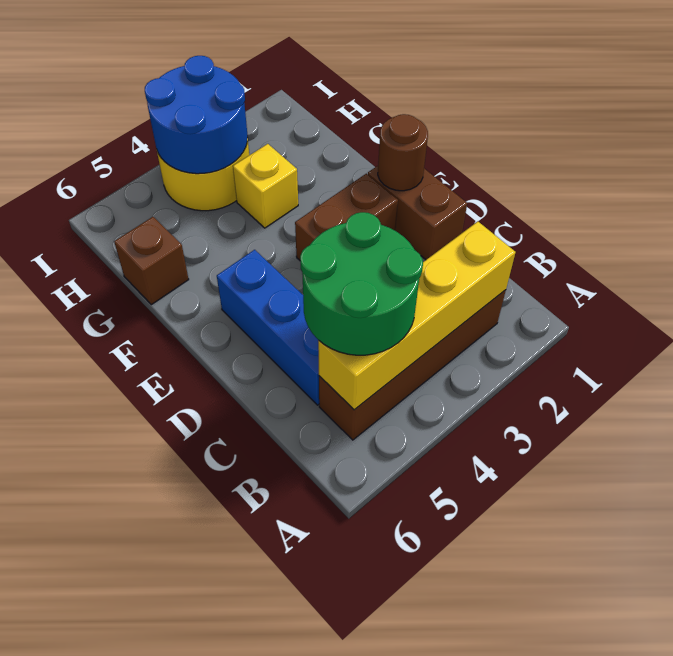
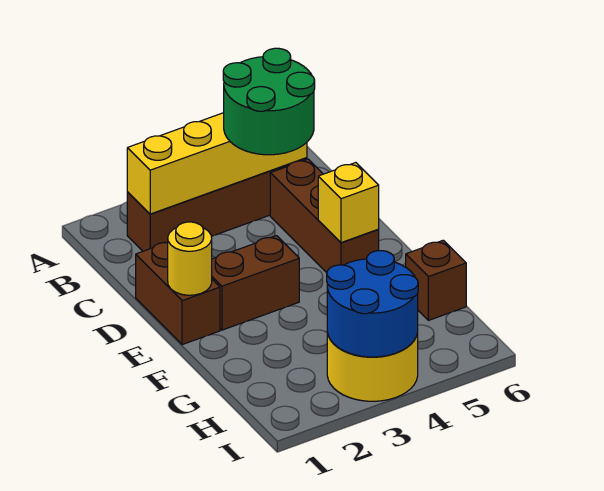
blue brick C5:E5 level 1 -> brown brick C5:E5 level 1
brown round brick E1 level 2 -> yellow round brick E1 level 2
yellow brick G3 level 1 -> yellow brick E5 level 2

